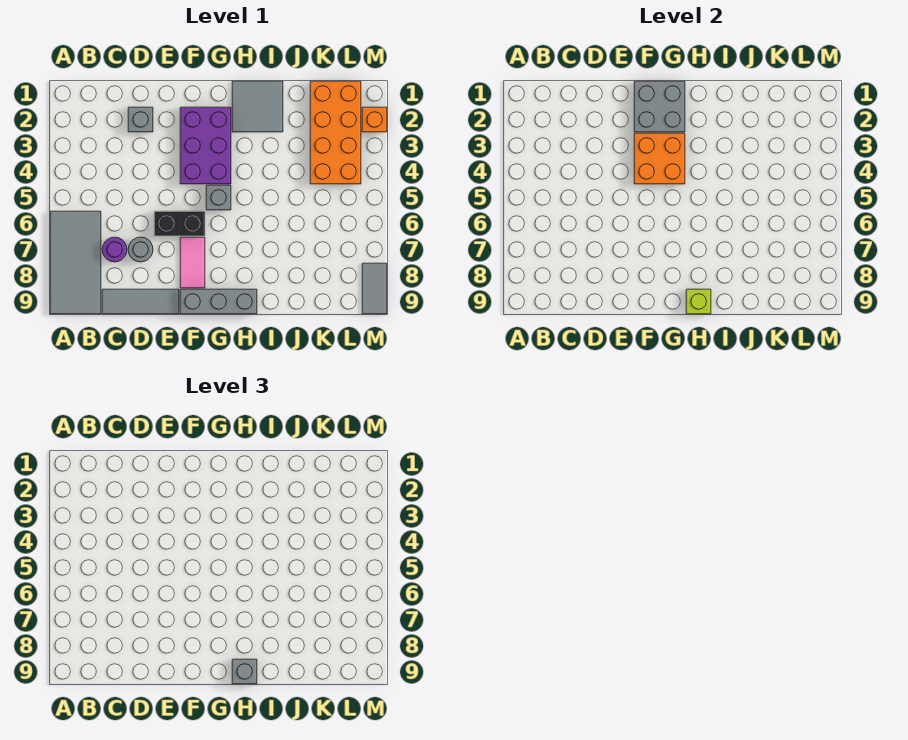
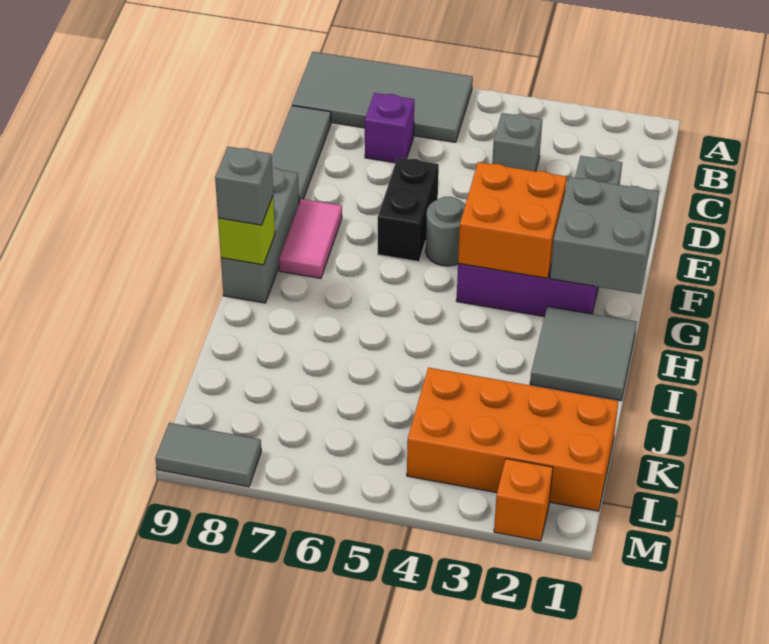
purple round brick C7 level 1 -> purple brick C7 level 1
grey round brick D7 level 1 -> grey round brick F5 level 1
pink tile F7:F8 level 1 -> pink tile F8:G8 level 1
grey brick G5 level 1 -> grey brick C4 level 1

